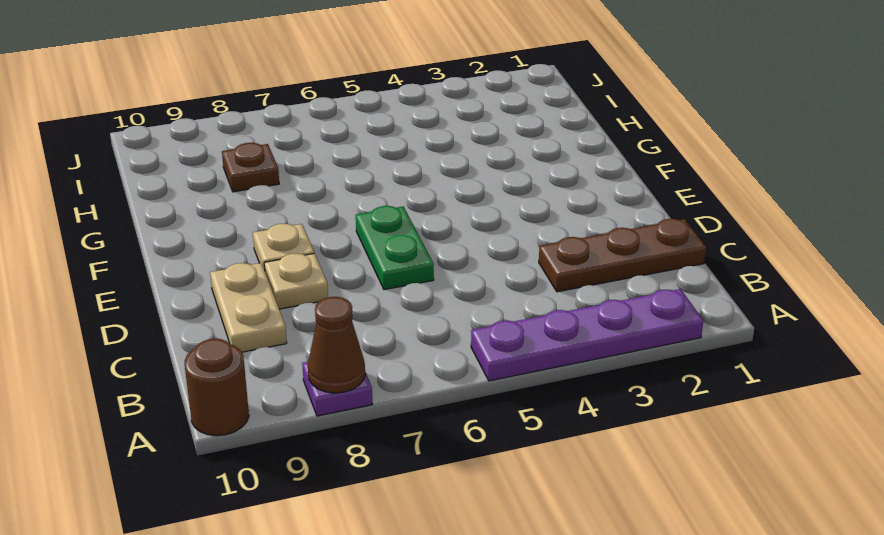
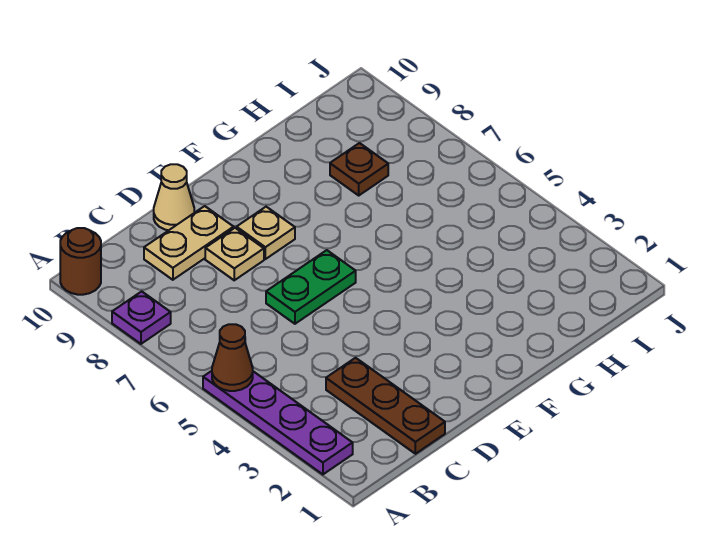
brown cone A8 level 2 -> brown cone A5 level 2
none -> tan cone D10 level 1

